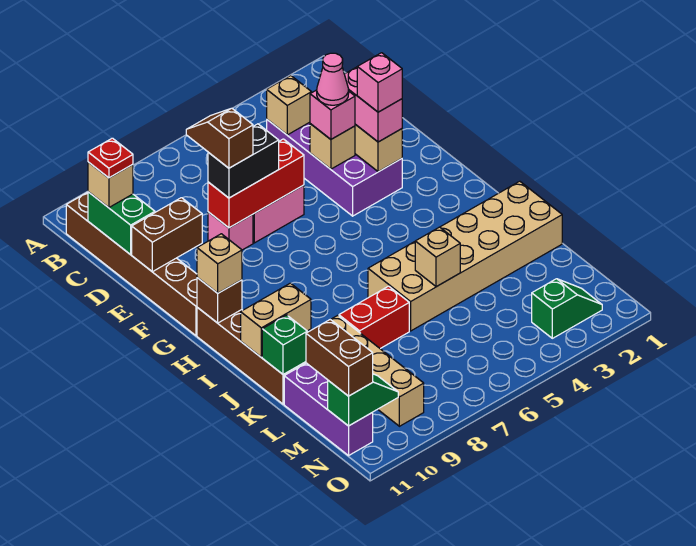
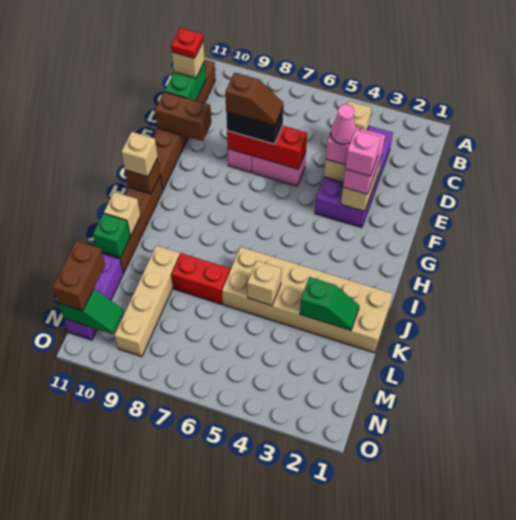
brown slope D8:E8 level 4 top E -> brown slope E7:E8 level 4 top 8
tan brick J10:J11 level 2 -> tan brick J11 level 2
green slope N2:N3 level 1 top 3 -> green slope K2:K3 level 2 top 3

